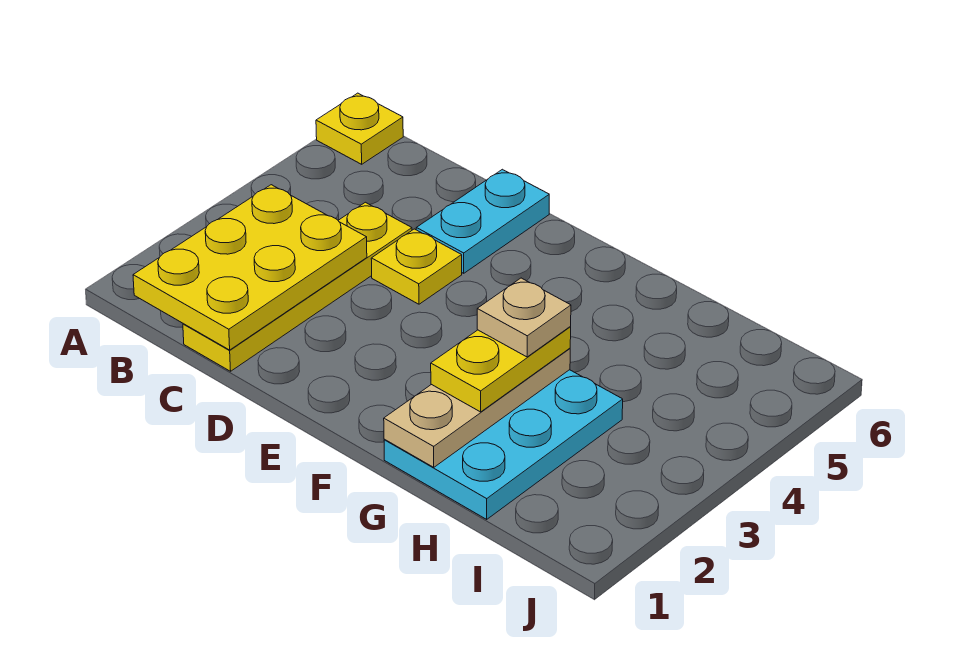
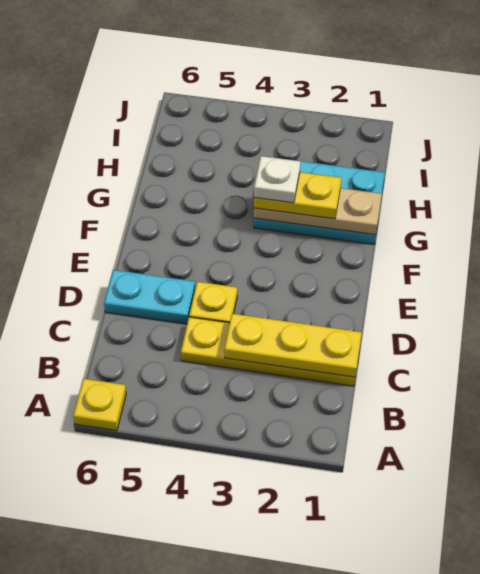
yellow plate B1:C3 level 2 -> yellow plate C1:C3 level 2
tan plate G3 level 4 -> white plate G3 level 4

